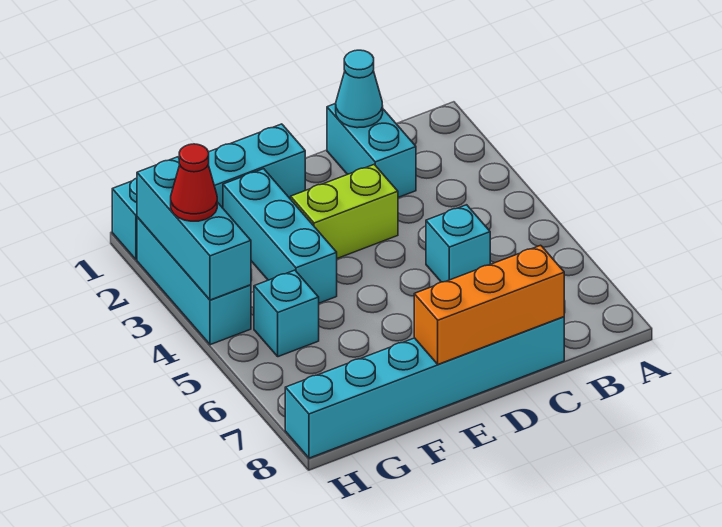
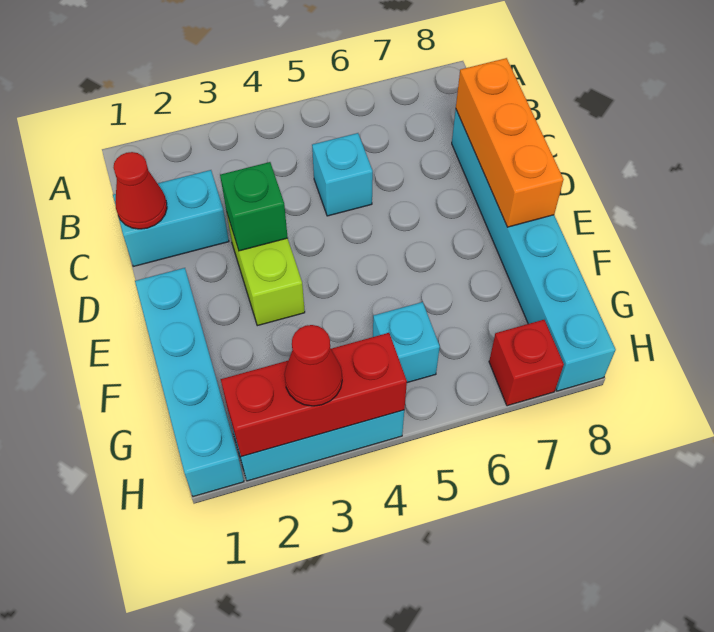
cyan cone C1 level 2 -> red cone C1 level 2
none -> green brick D3 level 2
cyan brick F2:F4 level 1 -> none
cyan brick H2:H4 level 2 -> red brick H2:H4 level 2
none -> red brick H7 level 1

